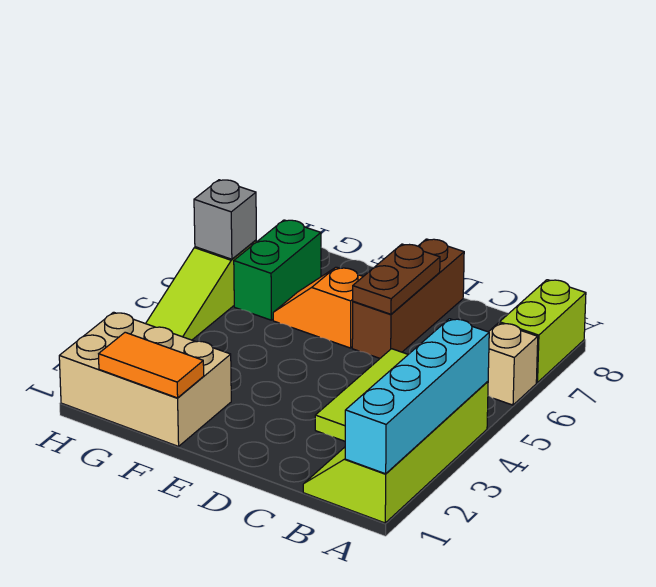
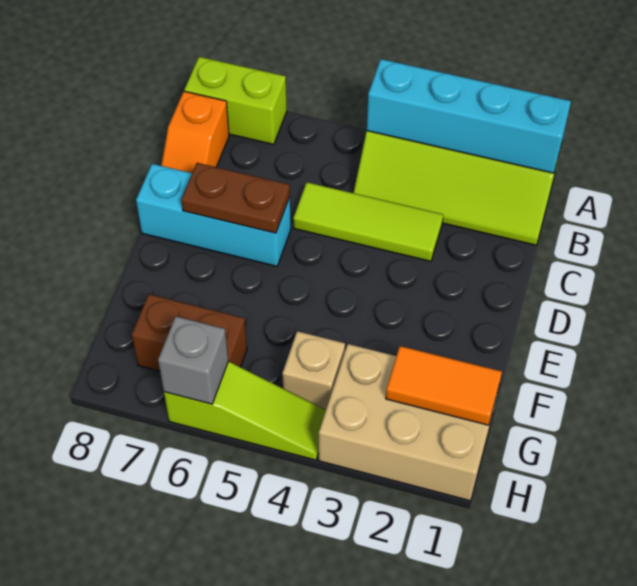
tan brick A6 level 1 -> tan brick G4 level 1
brown brick D6:D8 level 1 -> cyan brick D6:D8 level 1
orange slope E6:F6 level 1 top E -> orange slope B8:C8 level 1 top B
tan brick F1:H2 level 1 -> tan brick G1:H3 level 1
orange tile F1:G1 level 2 -> orange tile G1:G2 level 2
green brick G6:G7 level 1 -> brown brick G6:G7 level 1

